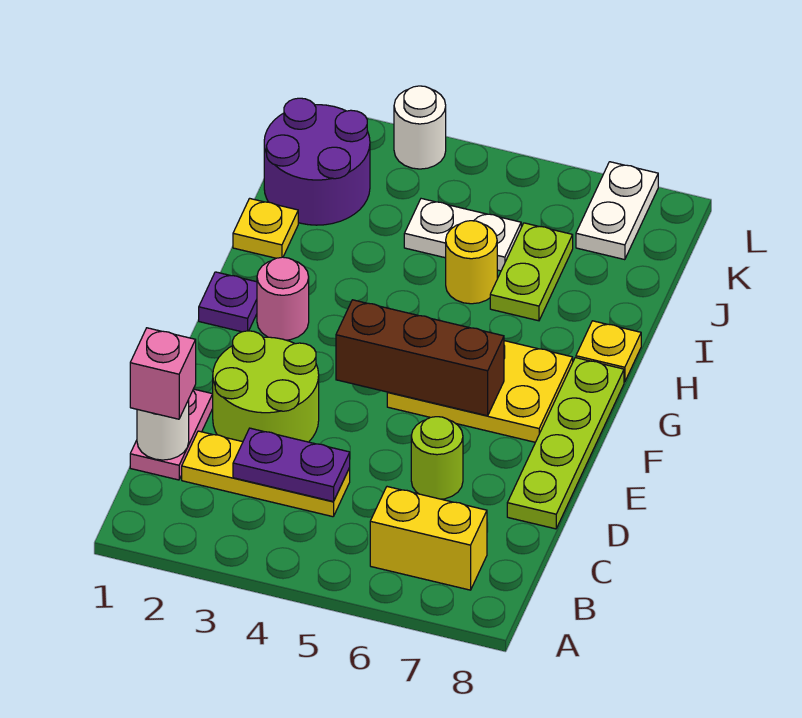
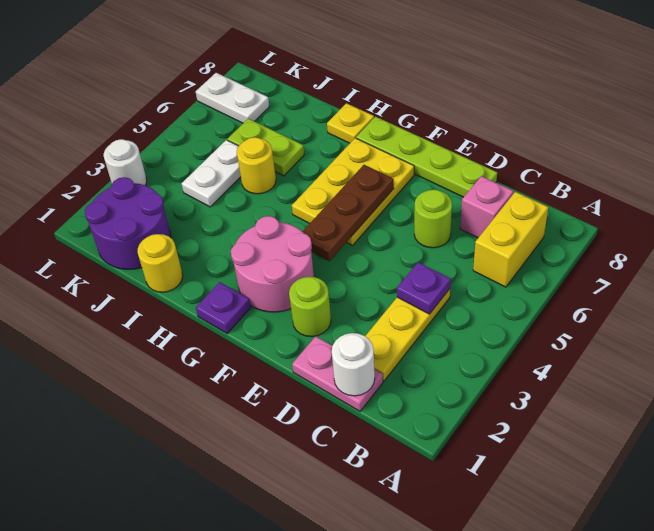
pink brick C1 level 3 -> pink brick C7 level 1
purple plate C3:C4 level 2 -> purple plate C4 level 2
lime round brick D2:E3 level 1 -> lime round brick E2 level 1
brown brick F4:F6 level 2 -> brown plate F4:F6 level 2
pink round brick G2 level 1 -> pink round brick F2:G3 level 1
yellow plate I1 level 1 -> yellow round brick I1 level 1

